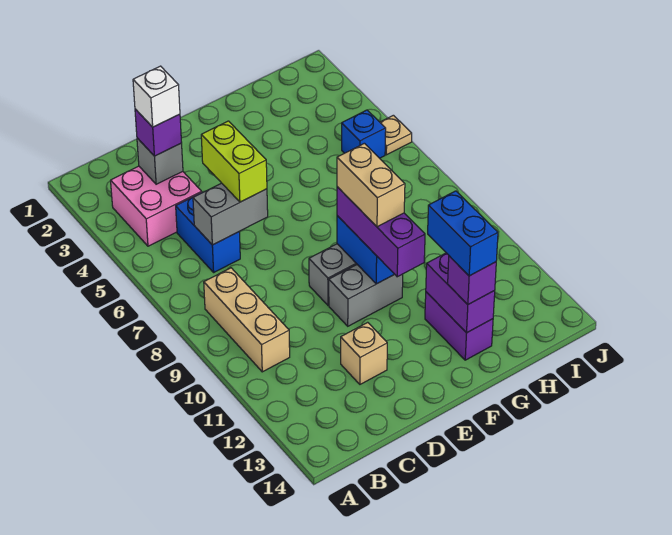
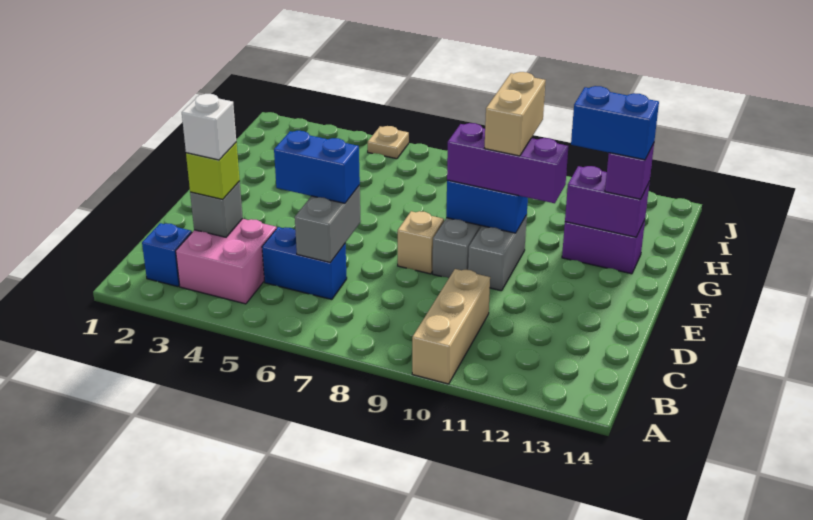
tan brick B8:B10 level 1 -> tan brick A10:C10 level 1
purple brick C3 level 3 -> lime brick C3 level 3
lime brick D5:D6 level 3 -> blue brick D5:D6 level 3
tan brick D12 level 1 -> tan brick E8 level 1
tan brick F9:F10 level 4 -> tan brick F10:G10 level 4
blue brick I5 level 1 -> blue brick B2 level 1

